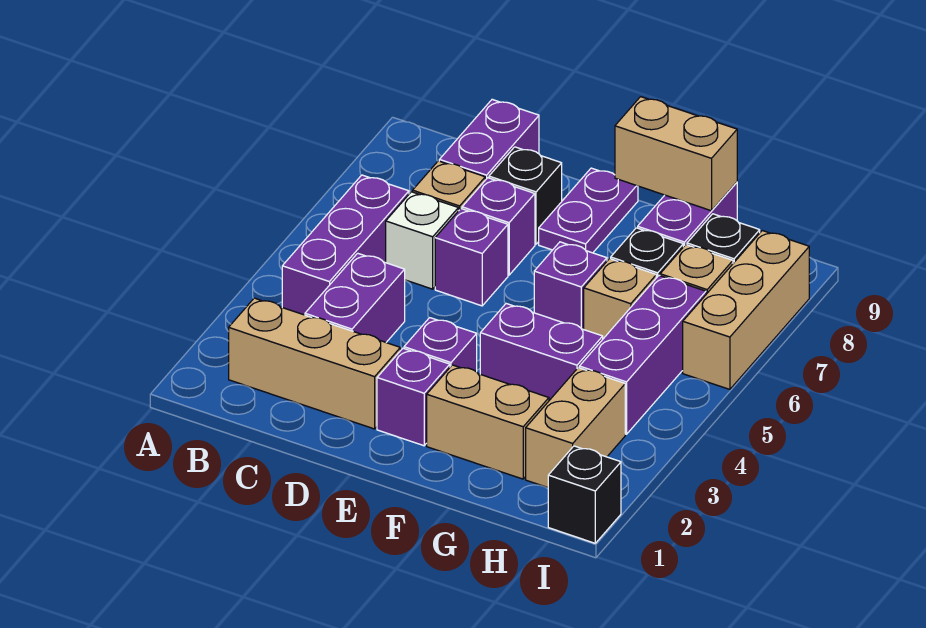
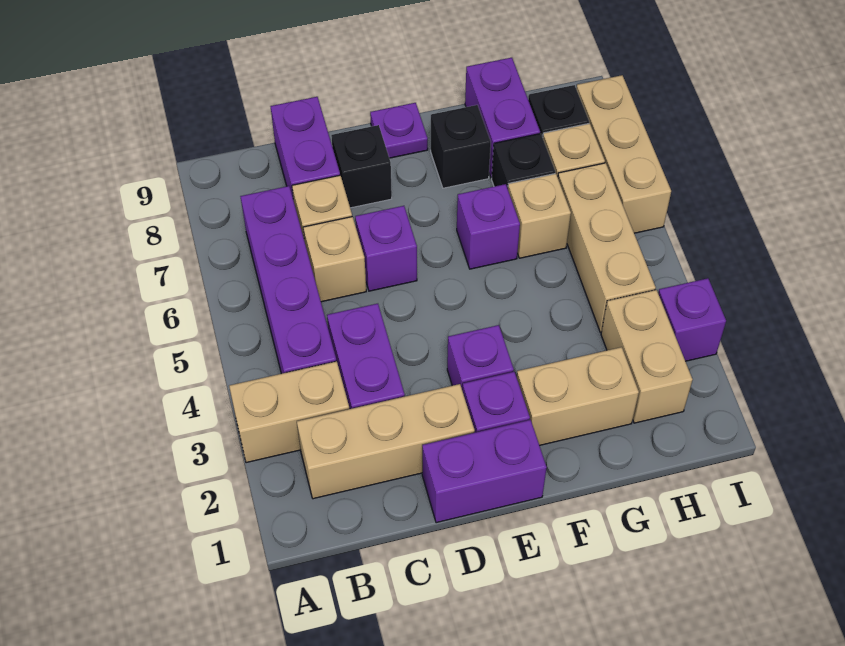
purple brick B4:B6 level 1 -> purple brick B4:B7 level 1
white brick C6 level 1 -> tan brick C6 level 1
purple brick D7 level 1 -> purple brick I3 level 1
purple plate E8:E9 level 1 -> purple plate E9 level 1
purple brick F4:G4 level 1 -> purple brick D1:E1 level 1
tan brick F9:G9 level 2 -> tan brick A3:B3 level 1
purple brick H4:H6 level 1 -> tan brick H4:H6 level 1
black brick I1 level 1 -> black brick F8 level 1

